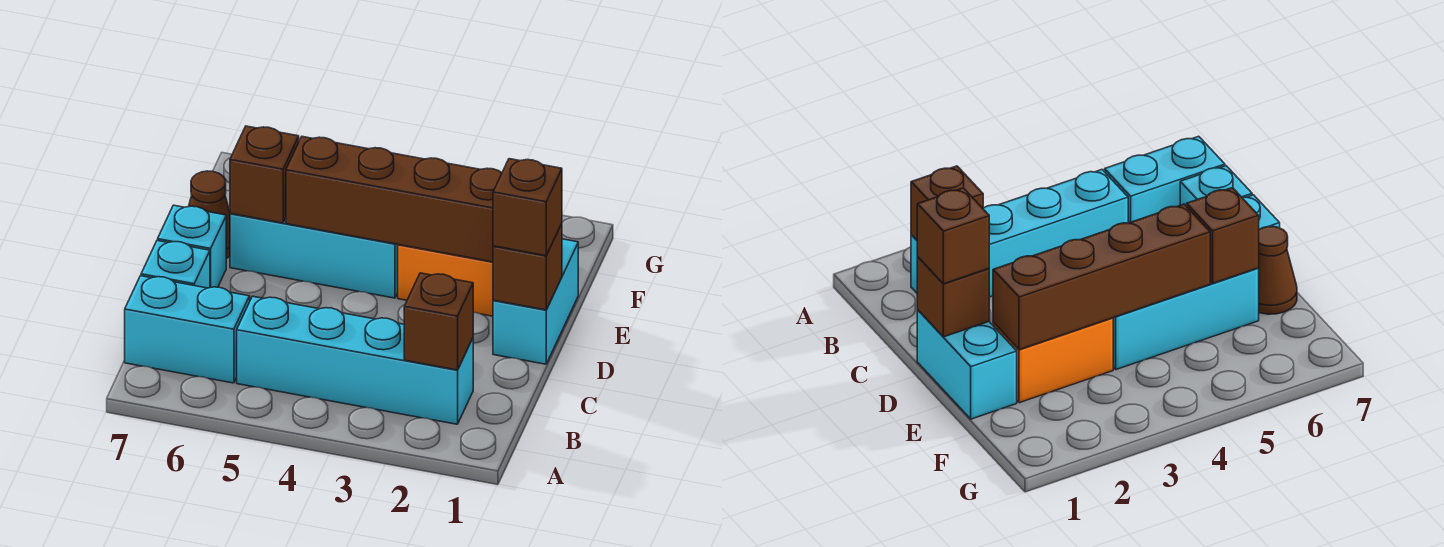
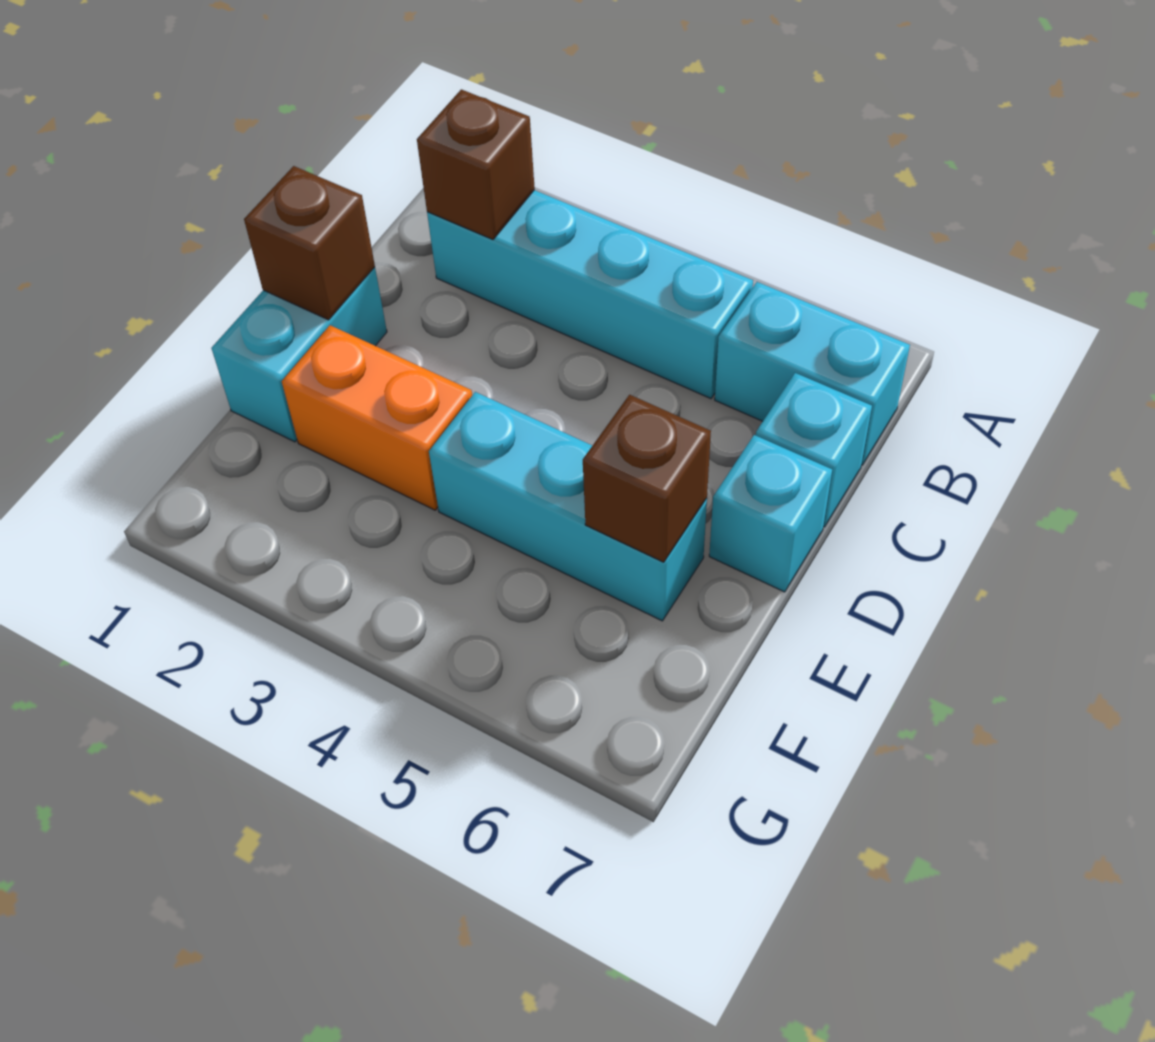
brown brick D1 level 3 -> none
brown brick E2:E5 level 2 -> none
brown cone E7 level 1 -> none

